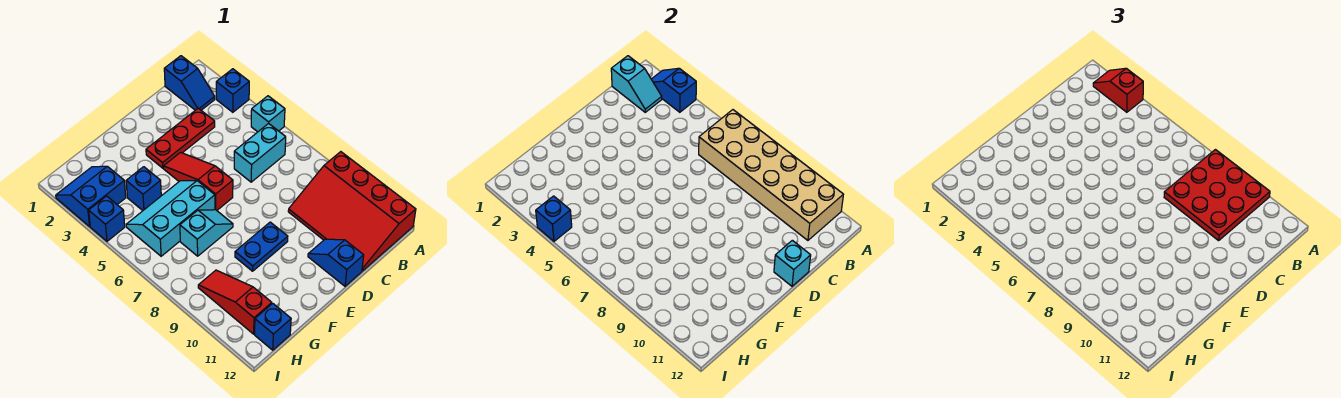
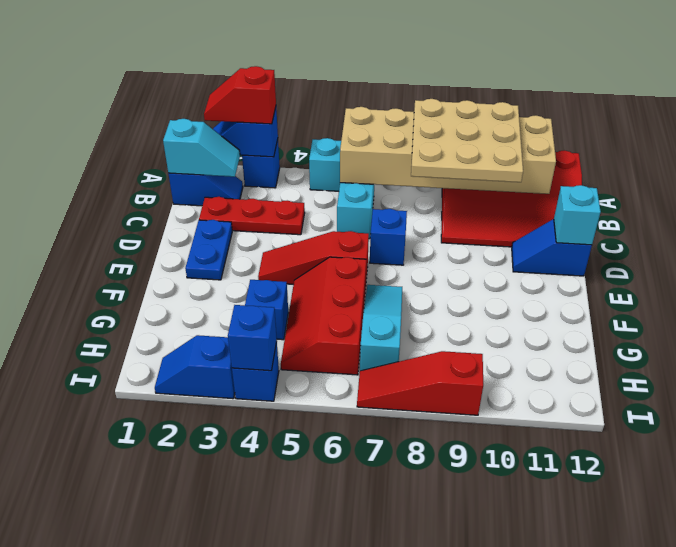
red plate A8:C10 level 3 -> tan plate A8:C10 level 3
red plate C3:E3 level 1 -> red plate C2:C4 level 1
blue plate E9:F9 level 1 -> blue plate D2:E2 level 1
cyan slope F5:H6 level 1 top 6 -> red slope F5:H6 level 1 top 6
cyan slope F7:G7 level 1 top G -> cyan slope F7:H7 level 1 top H
blue slope H2:I3 level 1 top 3 -> blue slope I2:I3 level 1 top 3
red slope H9:H11 level 1 top 11 -> red slope I7:I9 level 1 top 9
blue brick H12 level 1 -> blue brick D7 level 1

